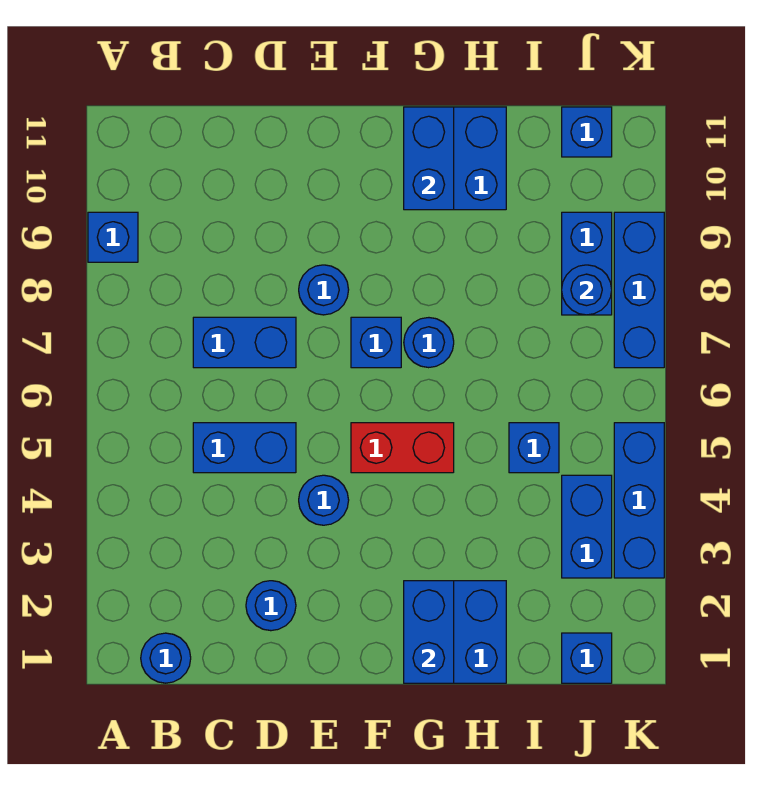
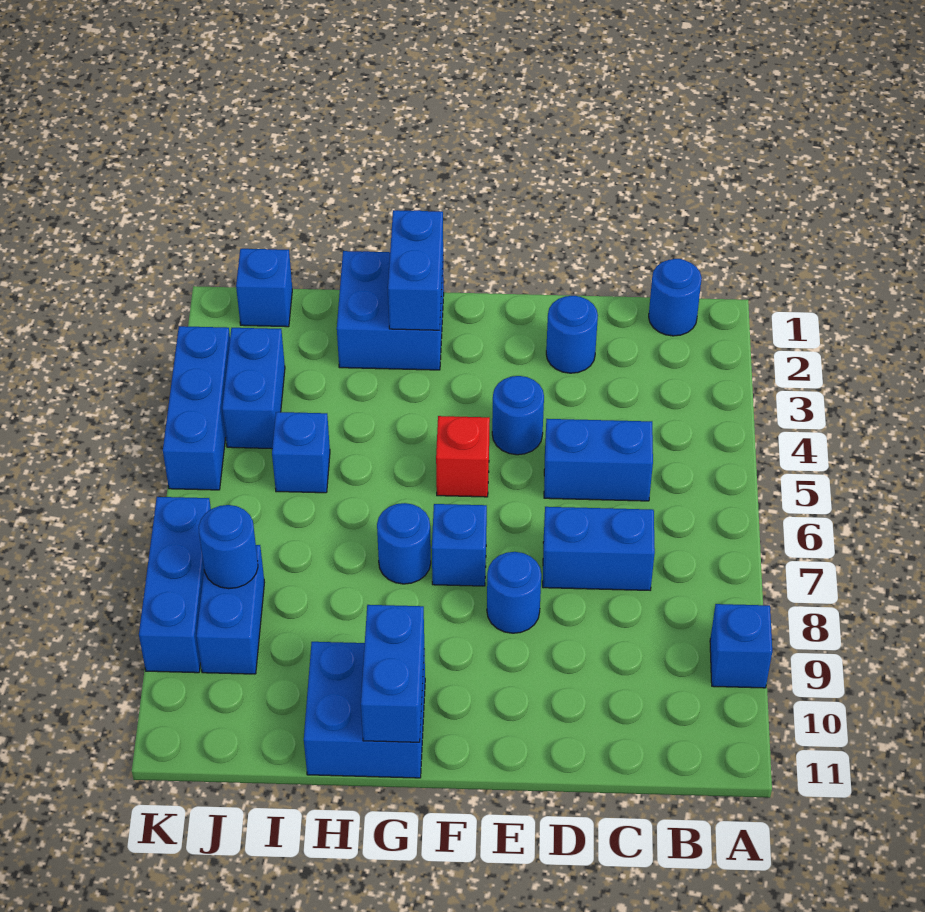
red brick F5:G5 level 1 -> red brick F5 level 1
blue brick J11 level 1 -> none

